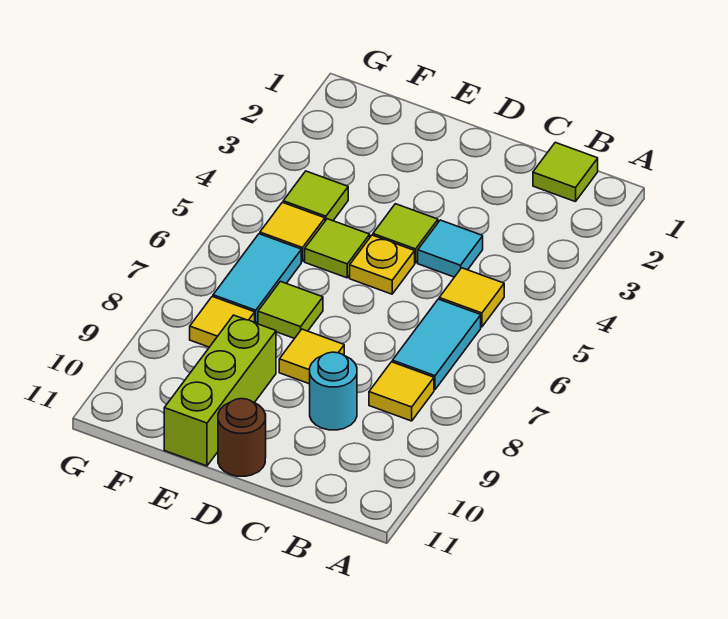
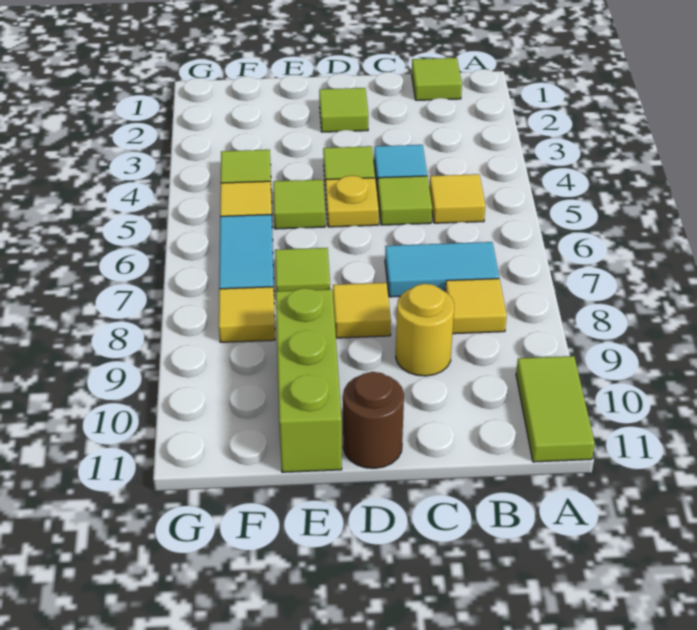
none -> lime tile A10:A11 level 1
cyan tile B6:B7 level 1 -> cyan tile B7:C7 level 1
none -> lime tile C5 level 1
cyan round brick C9 level 1 -> yellow round brick C9 level 1
none -> lime tile D2 level 1

